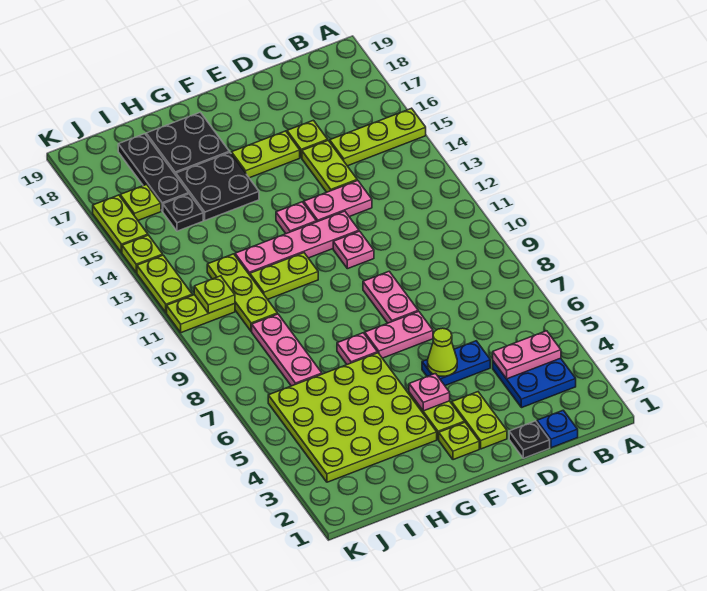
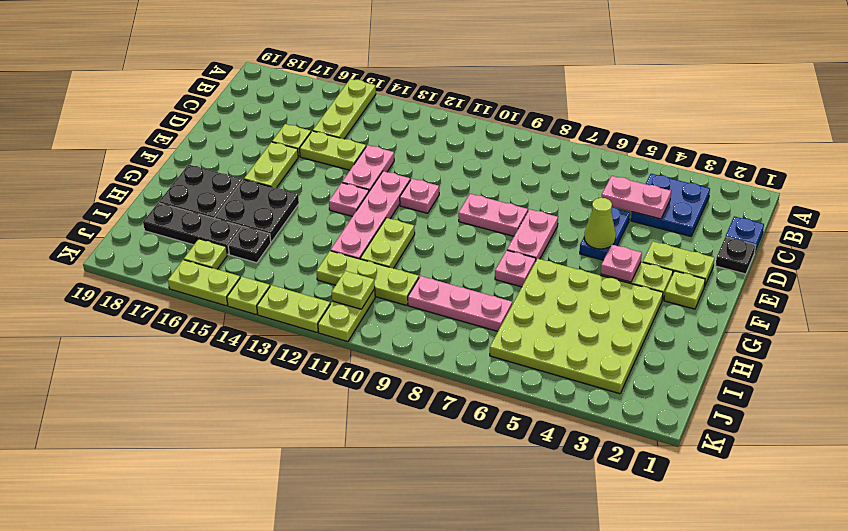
pink plate B4:C4 level 2 -> pink plate C4:C5 level 2

